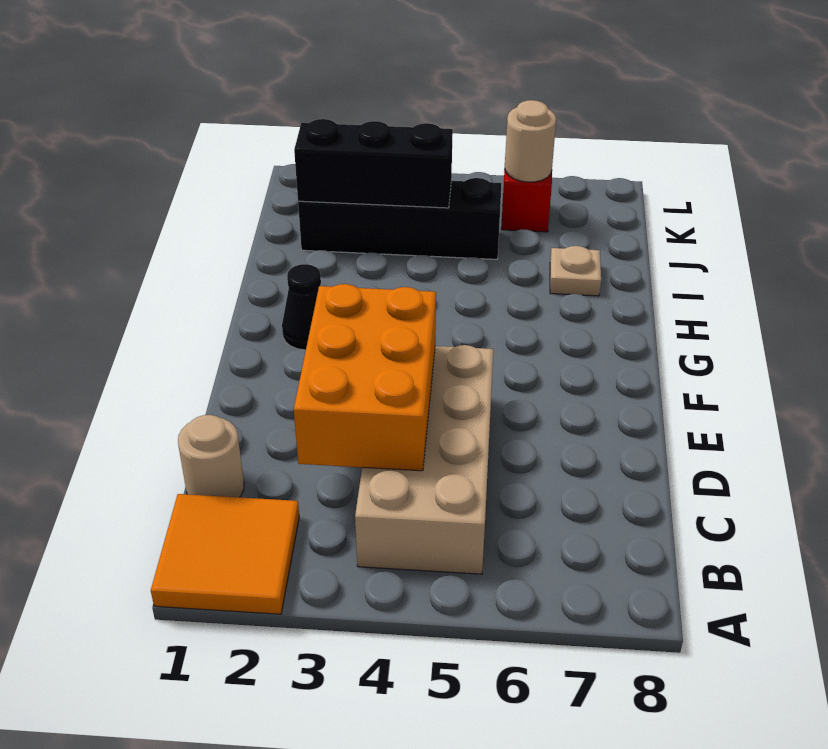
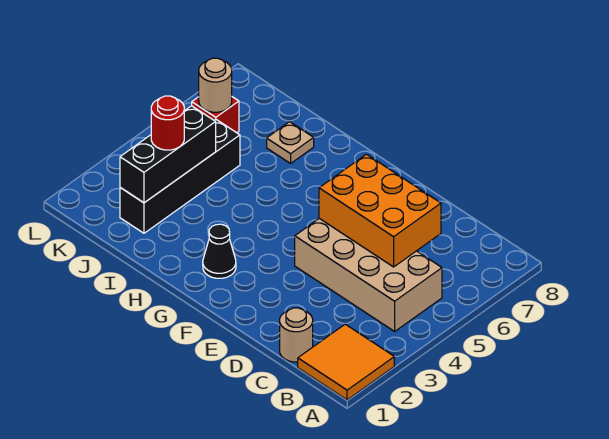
orange brick C3:E4 level 2 -> orange brick C5:E6 level 2
none -> red round brick J3 level 3

